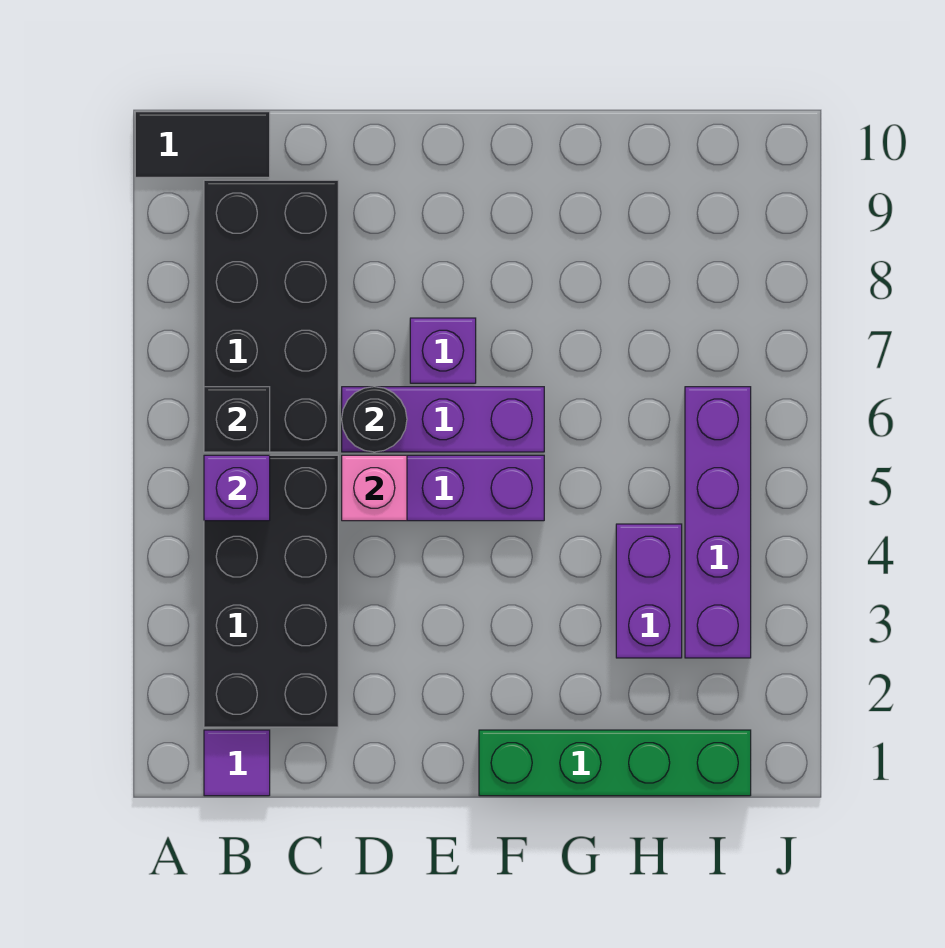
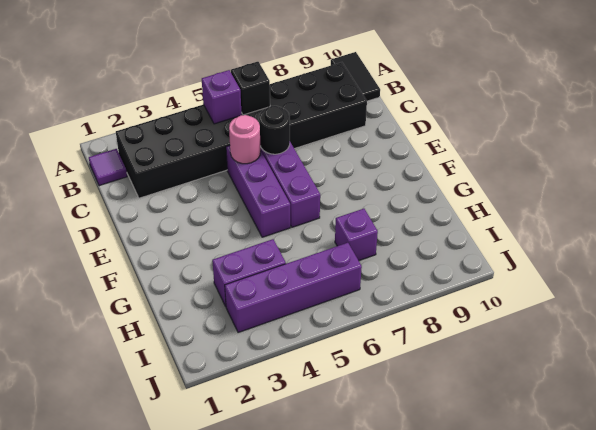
pink brick D5 level 2 -> pink round brick D5 level 2
purple brick E7 level 1 -> purple brick H7 level 1
green brick F1:I1 level 1 -> none

